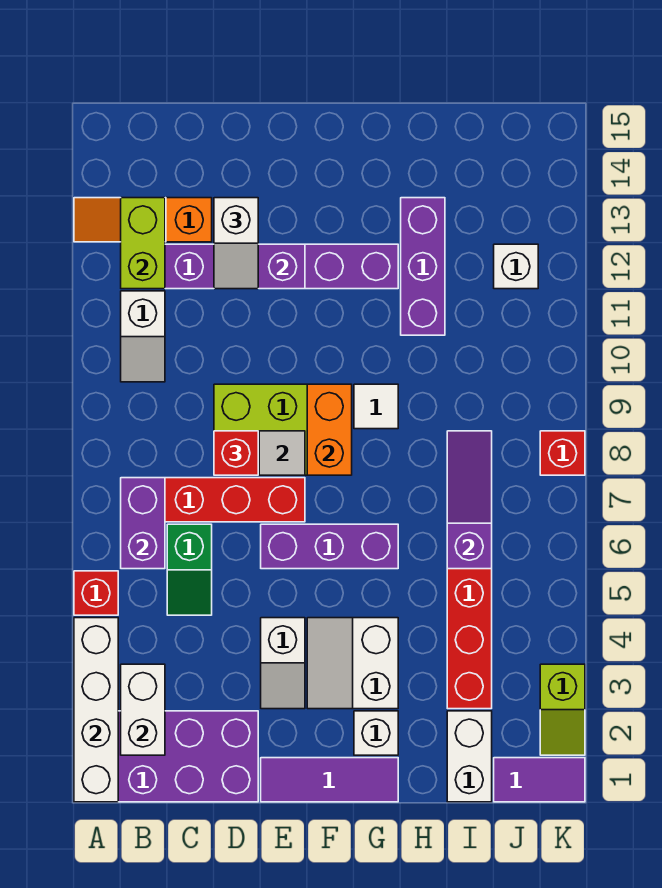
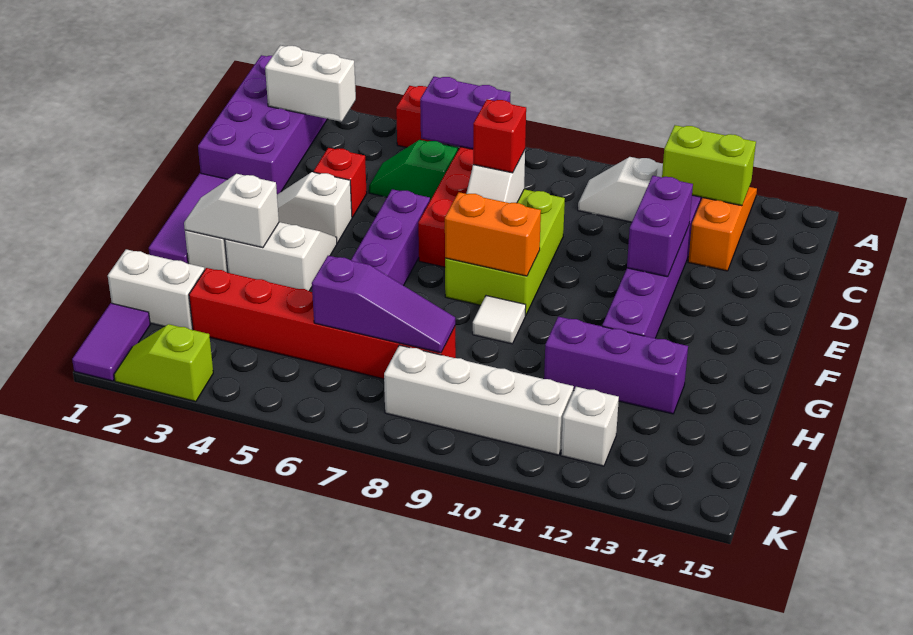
white brick A1:A4 level 2 -> white brick J8:J11 level 1
white slope D12:D13 level 3 top 13 -> white slope G2:G3 level 2 top 3
red brick K8 level 1 -> red brick D4 level 1

